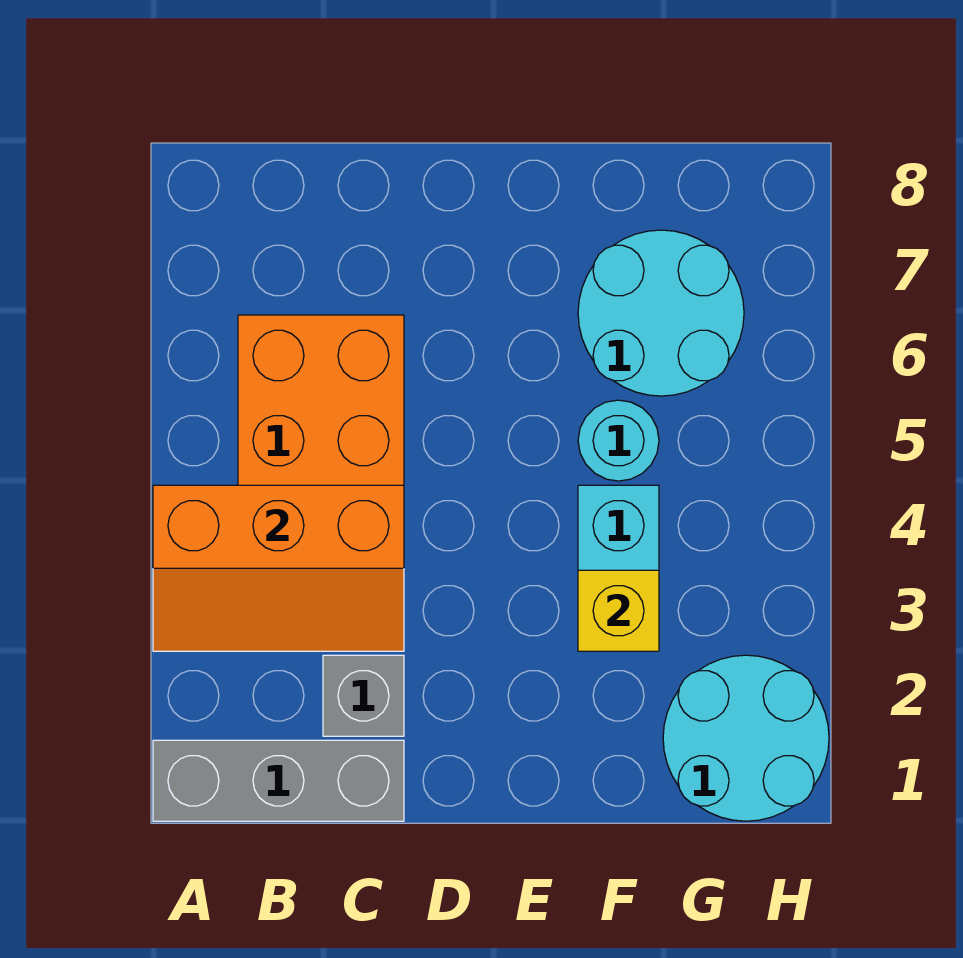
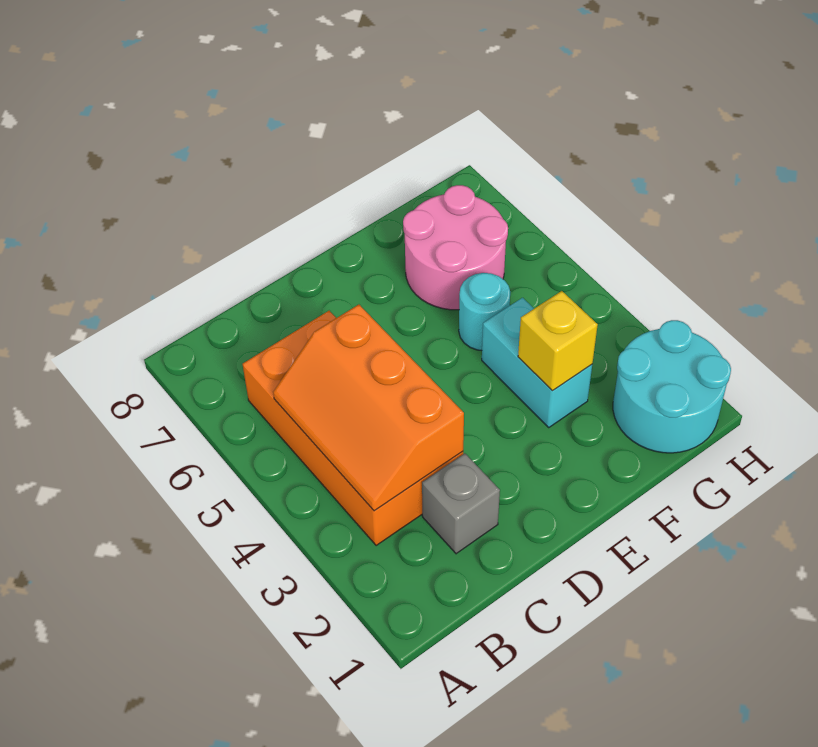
grey brick A1:C1 level 1 -> none
orange slope A3:C4 level 2 top 4 -> orange slope B3:C5 level 2 top C
cyan round brick F6:G7 level 1 -> pink round brick F6:G7 level 1

